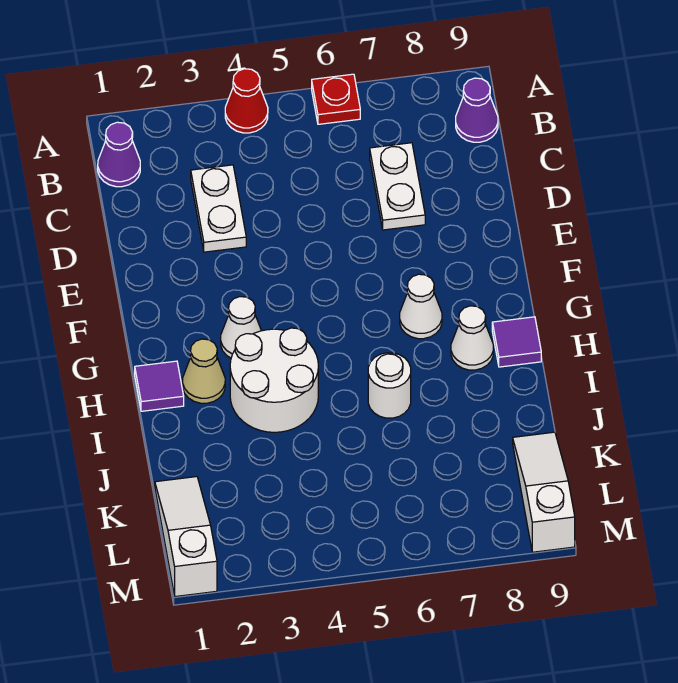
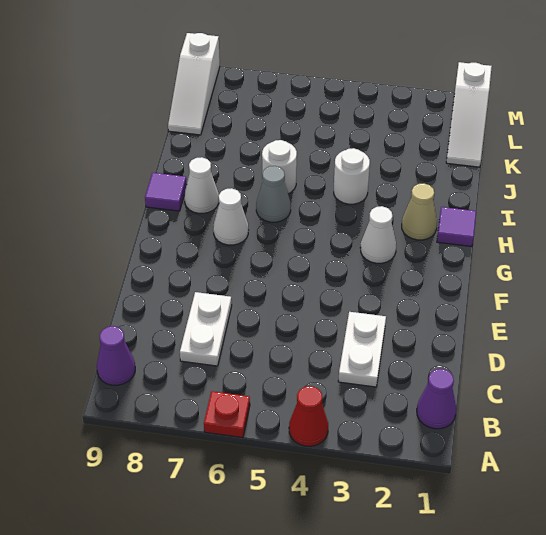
white round brick H3:I4 level 1 -> white round brick I4 level 1
none -> grey cone H6 level 1

